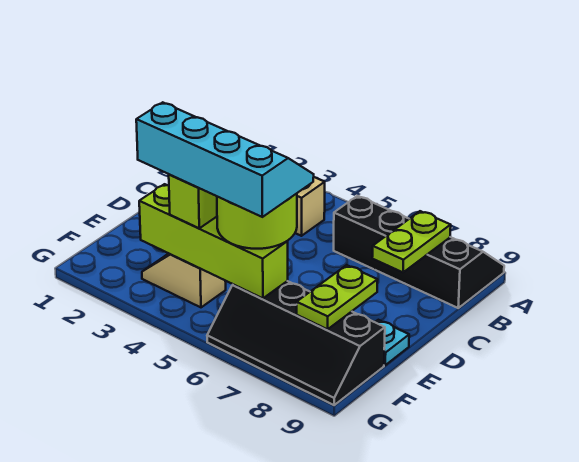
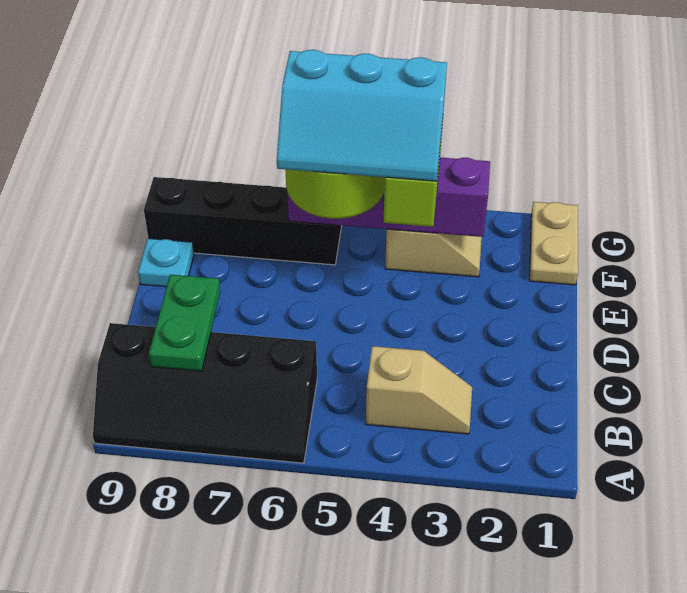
lime plate B8:C8 level 2 -> green plate B8:C8 level 2
cyan slope E3:F6 level 4 top F -> cyan slope E4:F6 level 4 top F
lime plate E8:F8 level 2 -> none
none -> tan plate F1:G1 level 1
lime brick F3:F6 level 2 -> purple brick F3:F6 level 2

